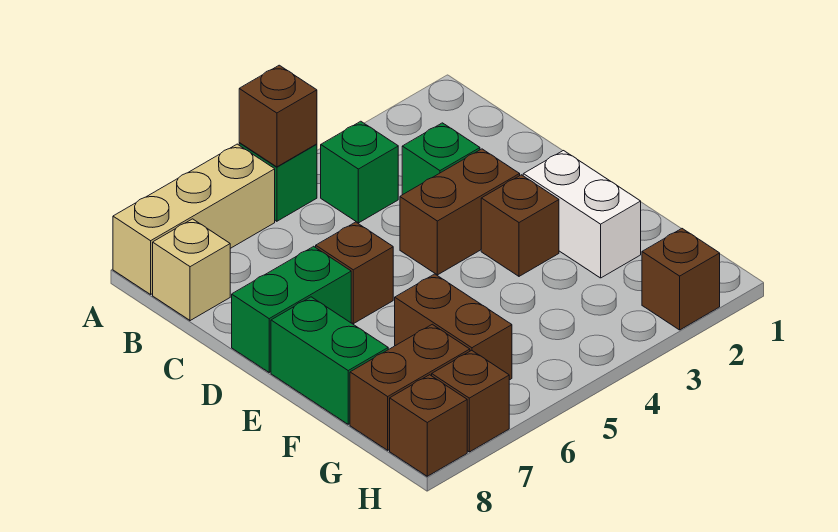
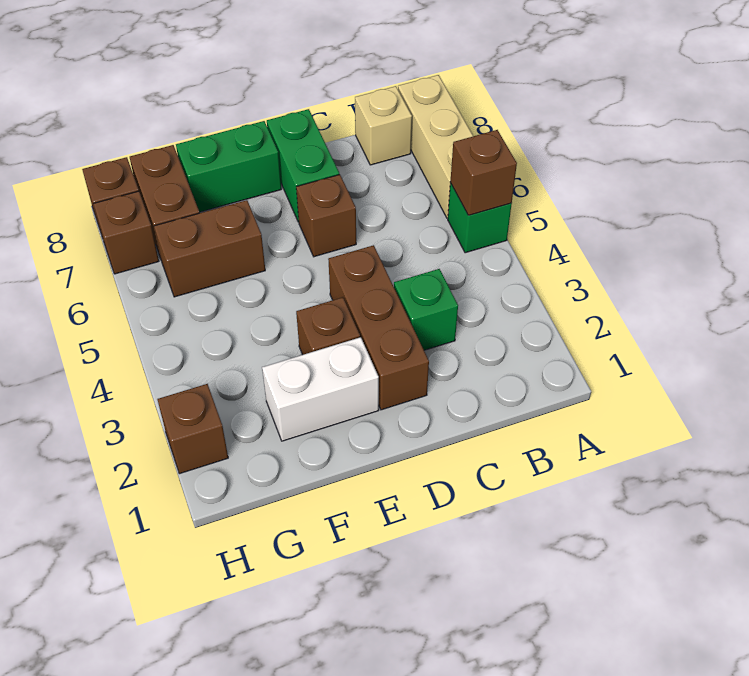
green brick B4 level 1 -> none
brown brick D3:D4 level 1 -> brown brick D2:D4 level 1

